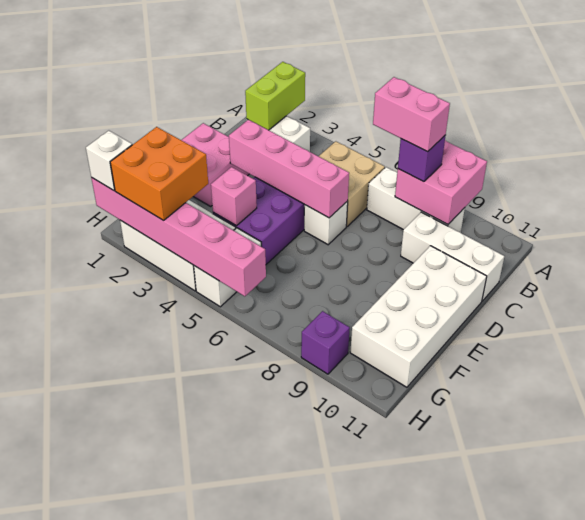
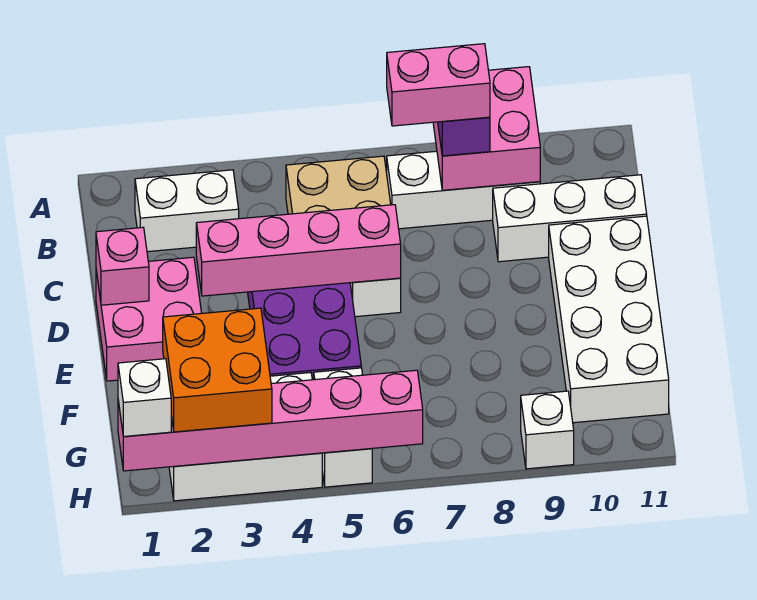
lime brick A2:B2 level 2 -> none
pink brick F4 level 2 -> pink brick D1 level 2
purple brick H9 level 1 -> white brick H9 level 1

